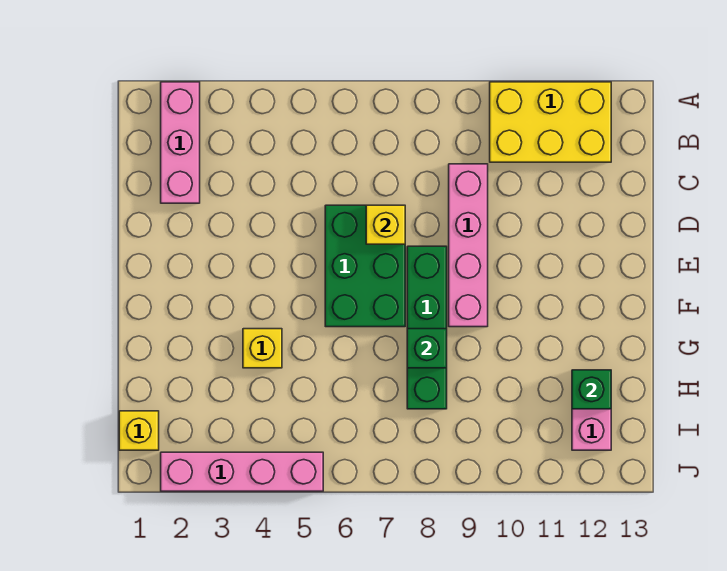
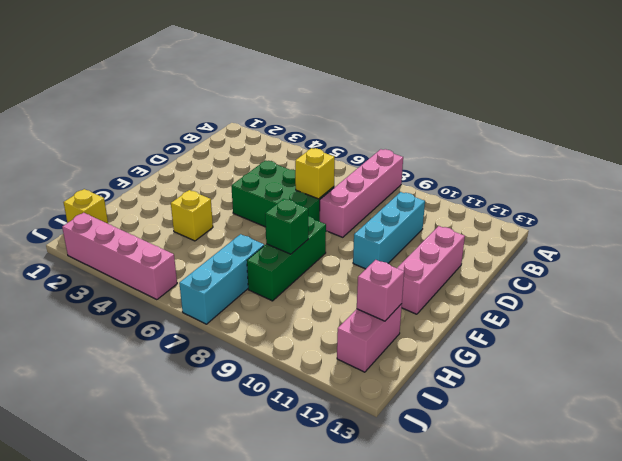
pink brick A2:C2 level 1 -> pink brick D12:F12 level 1
yellow brick A10:B12 level 1 -> none
pink brick C9:F9 level 1 -> pink brick A8:D8 level 1
none -> cyan brick C10:E10 level 1
green brick D6:F7 level 1 -> green brick D5:E7 level 1
green brick E8:H8 level 1 -> green brick F8:H8 level 1
none -> cyan brick H7:J7 level 1
green brick H12 level 2 -> pink brick H12 level 2

